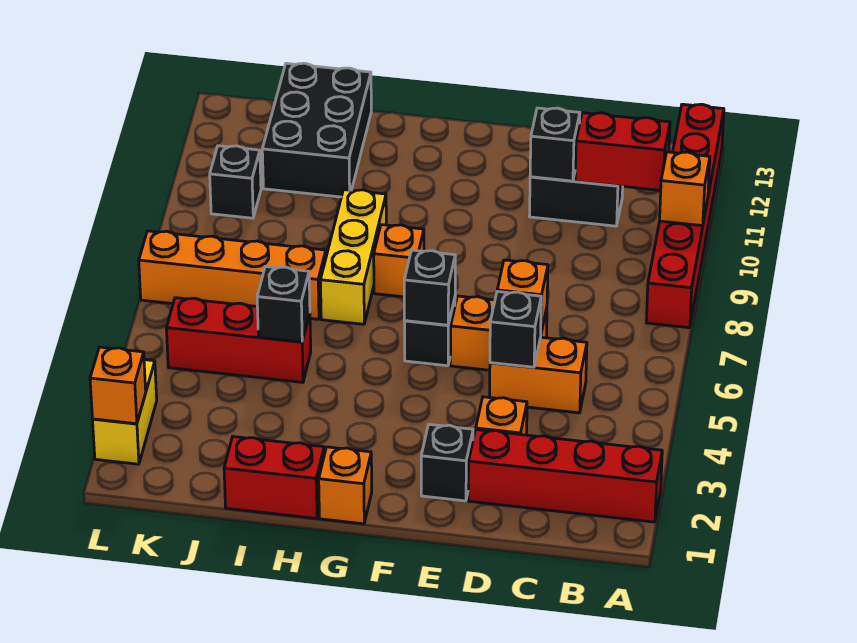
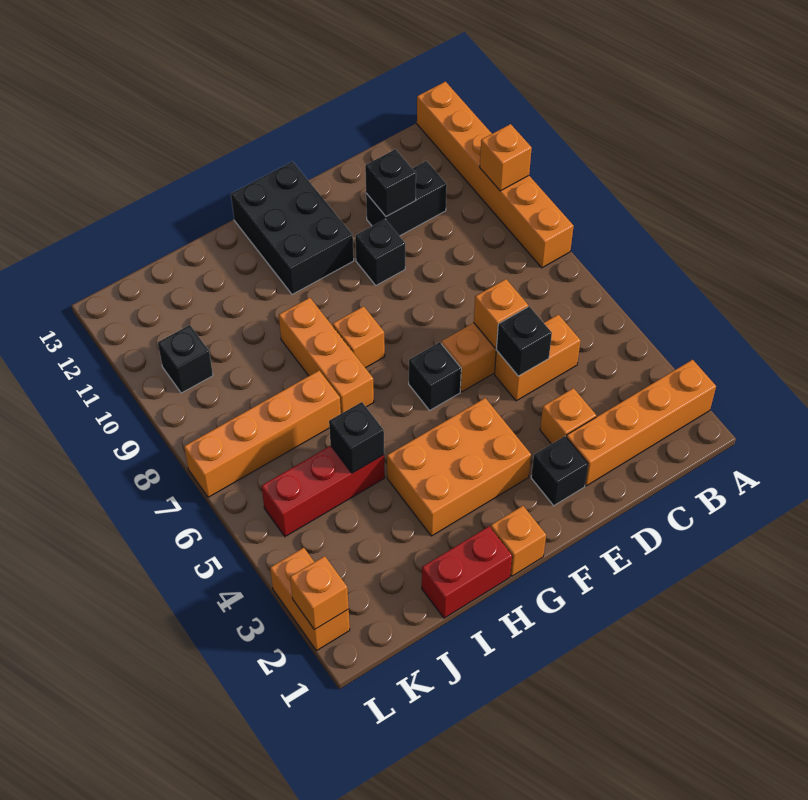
red brick A2:D2 level 1 -> orange brick A2:D2 level 1
red brick A8:A13 level 1 -> orange brick A8:A13 level 1
red brick B11:C11 level 2 -> none
none -> orange brick F3:H4 level 1
black brick F6 level 2 -> black brick E10 level 1
yellow brick H7:H9 level 1 -> orange brick H7:H9 level 1
black brick I11:J13 level 1 -> black brick F11:G13 level 1
yellow brick L2:L3 level 1 -> orange brick L2:L3 level 1

